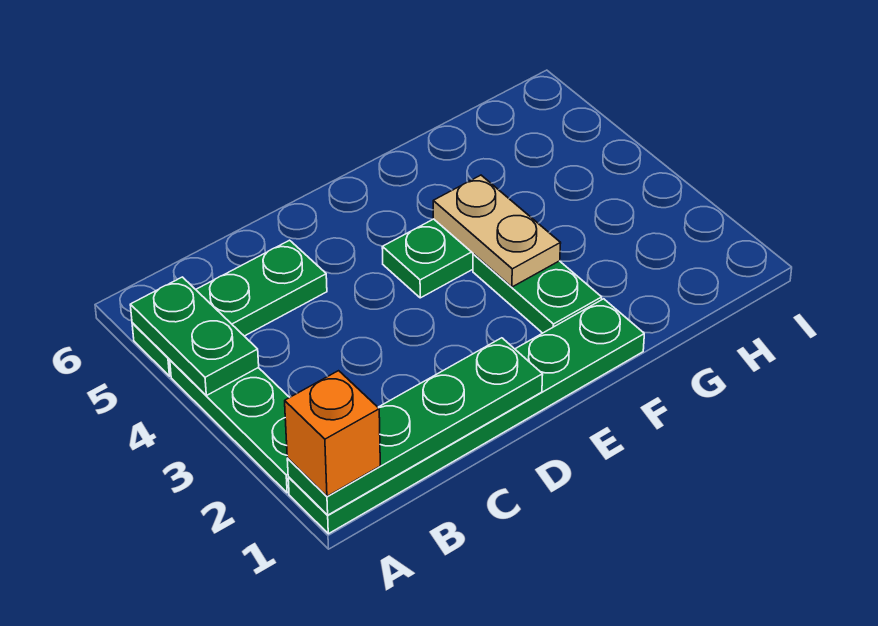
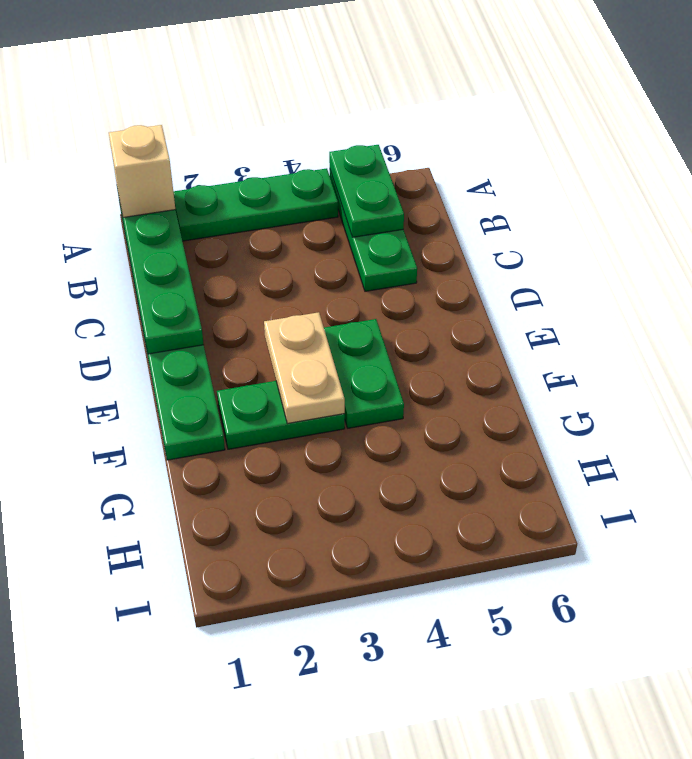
orange brick A1 level 3 -> tan brick A1 level 3
green plate A4:A5 level 2 -> green plate A5:B5 level 2
tan plate F3:F4 level 2 -> tan plate E3:F3 level 2

